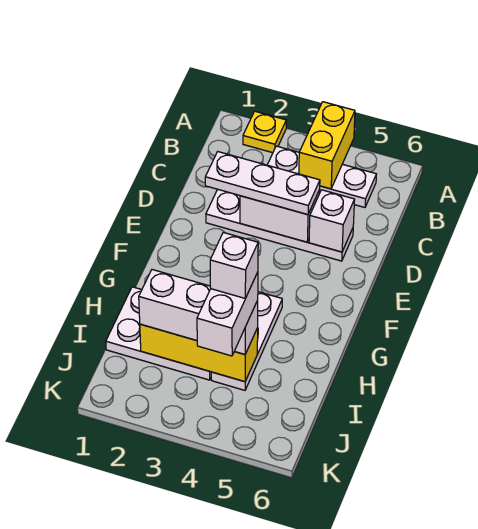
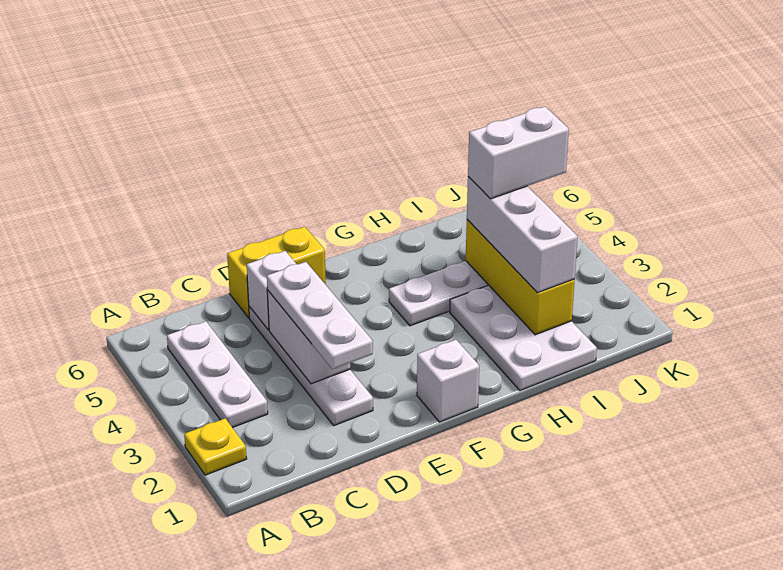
yellow brick A4:B4 level 2 -> yellow brick D6:E6 level 1
white brick I4 level 5 -> white brick F1 level 1

